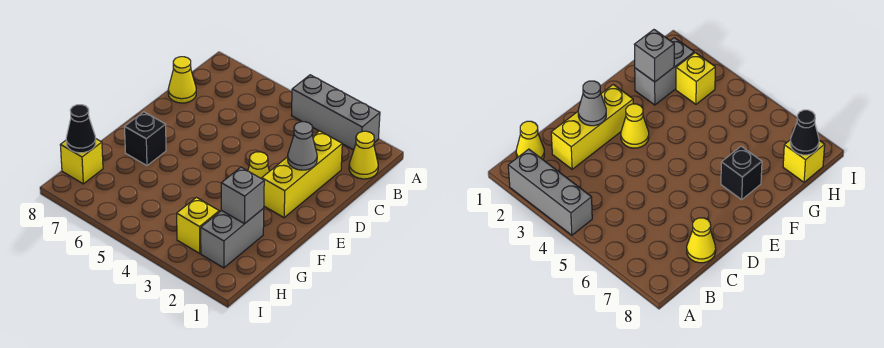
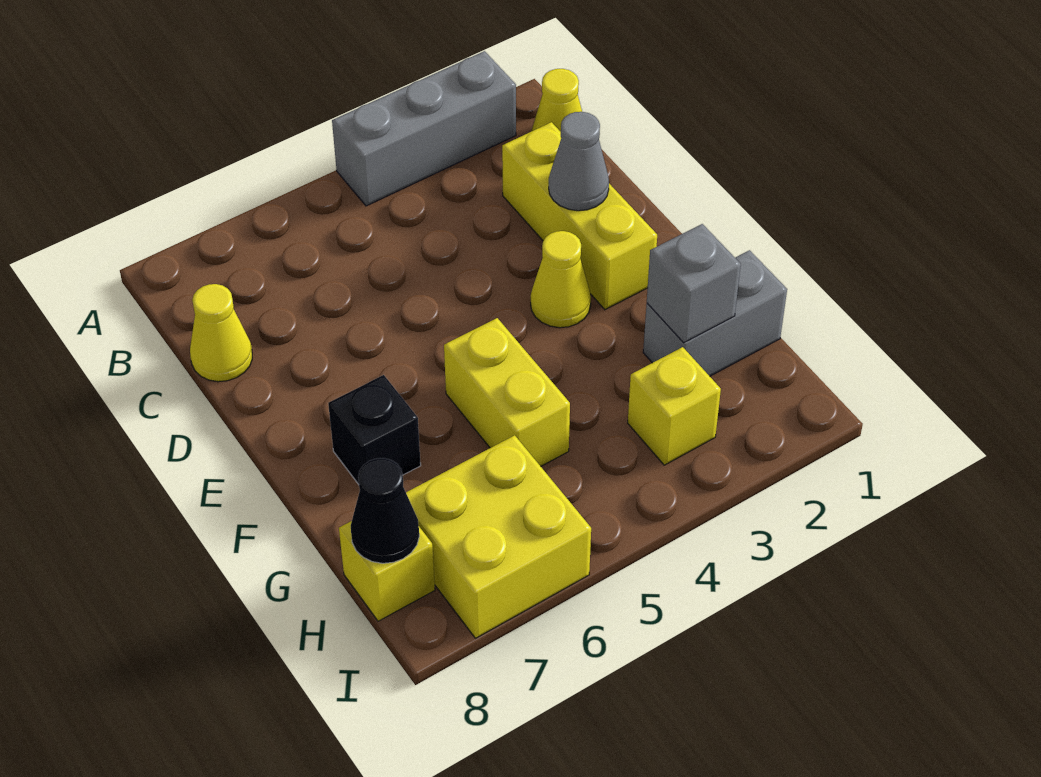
none -> yellow brick F5:G5 level 1
grey brick G2:H2 level 1 -> grey brick G1:G2 level 1
none -> yellow brick H6:I7 level 1

